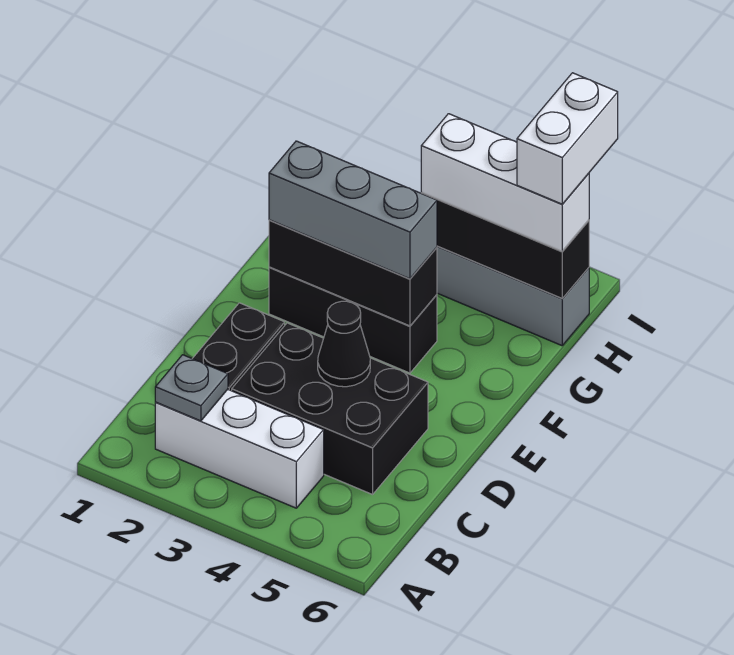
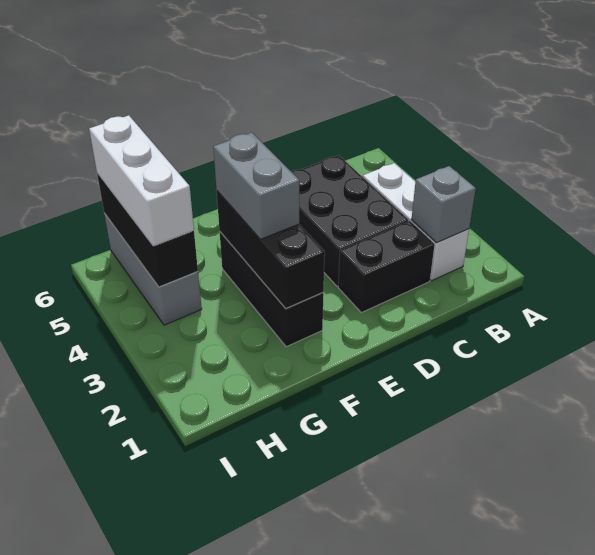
grey plate B2 level 2 -> grey brick B2 level 2
black cone D4 level 2 -> none
grey brick F2:F4 level 3 -> grey brick F3:F4 level 3
white brick H6:I6 level 4 -> none

